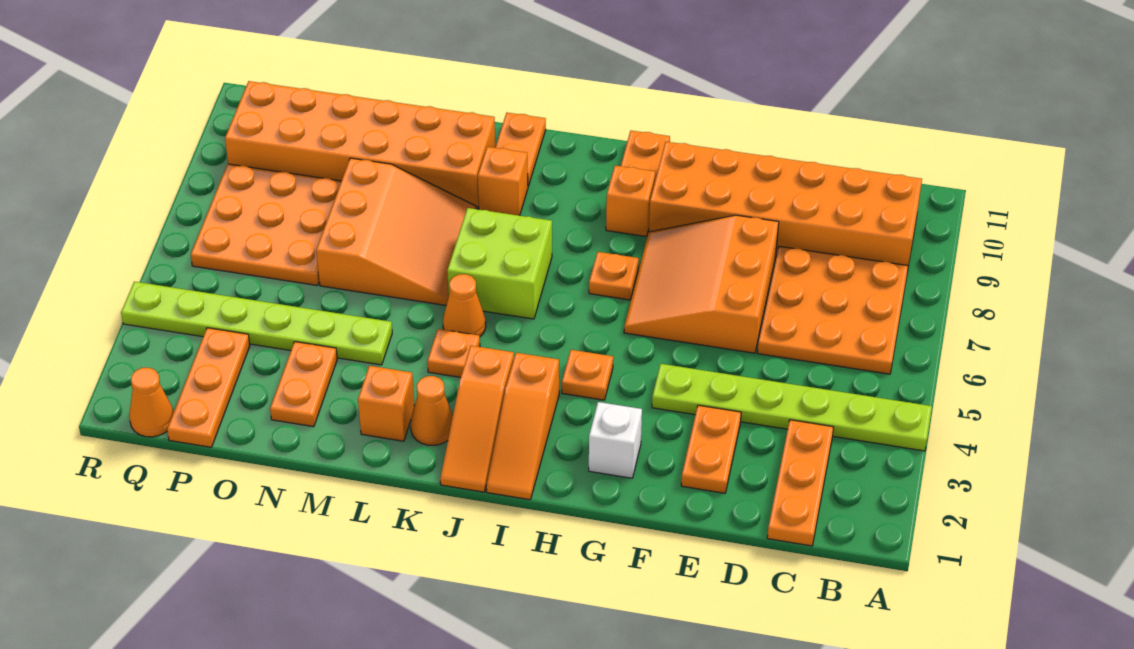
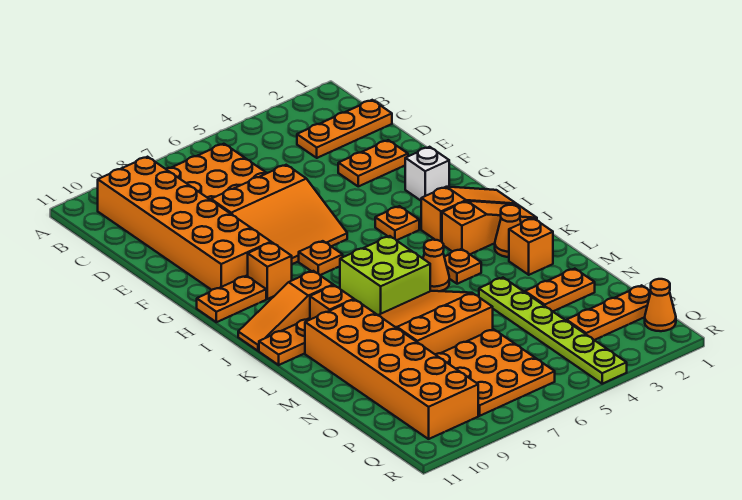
lime plate A4:F4 level 1 -> none
none -> orange slope J9:J11 level 1 top 9

